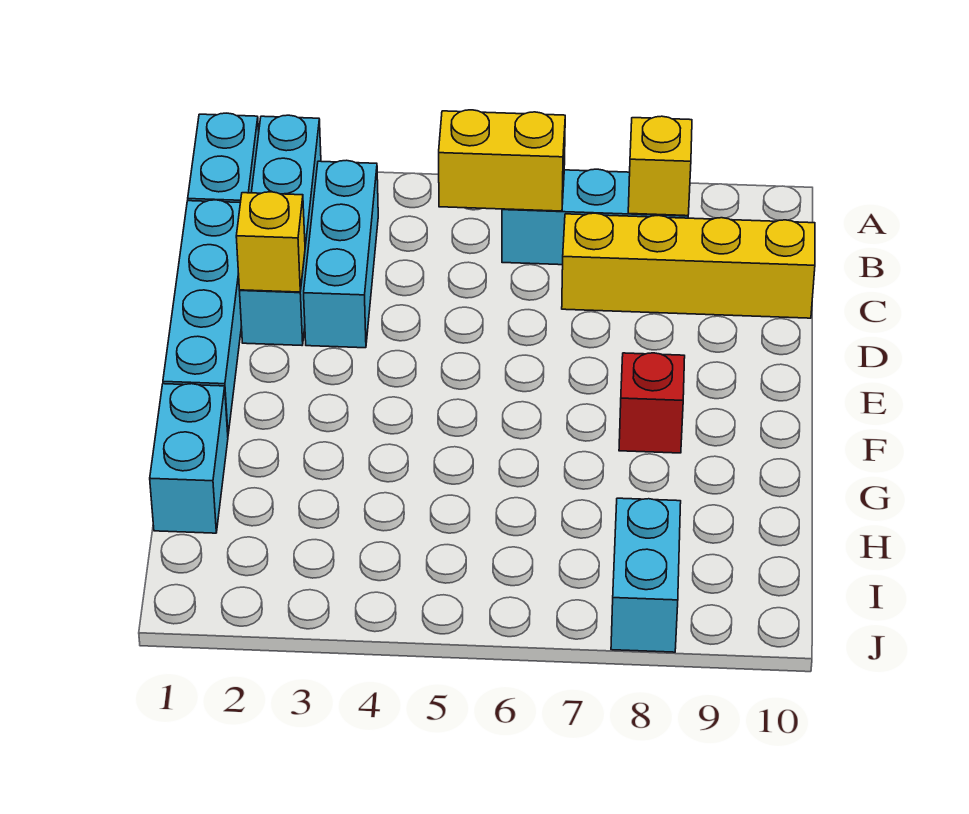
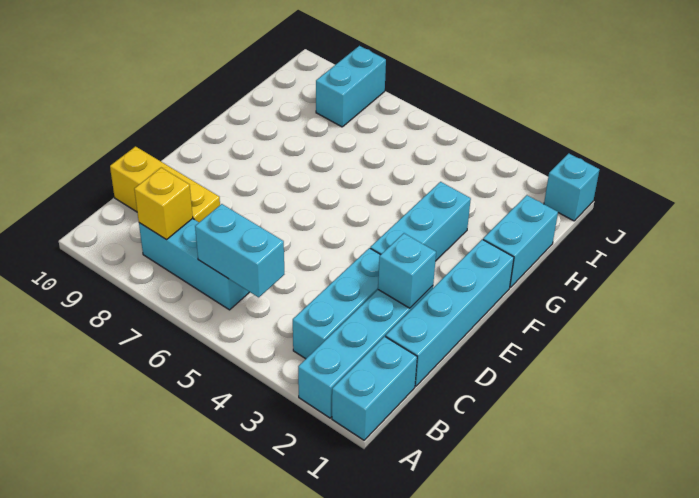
yellow brick B5:B6 level 2 -> cyan brick B5:B6 level 2
yellow brick C7:C10 level 1 -> yellow brick C8:C10 level 1
yellow brick D2 level 2 -> cyan brick D2 level 2
none -> cyan brick E3:G3 level 1
red brick F8 level 1 -> none
none -> cyan brick J1 level 1

